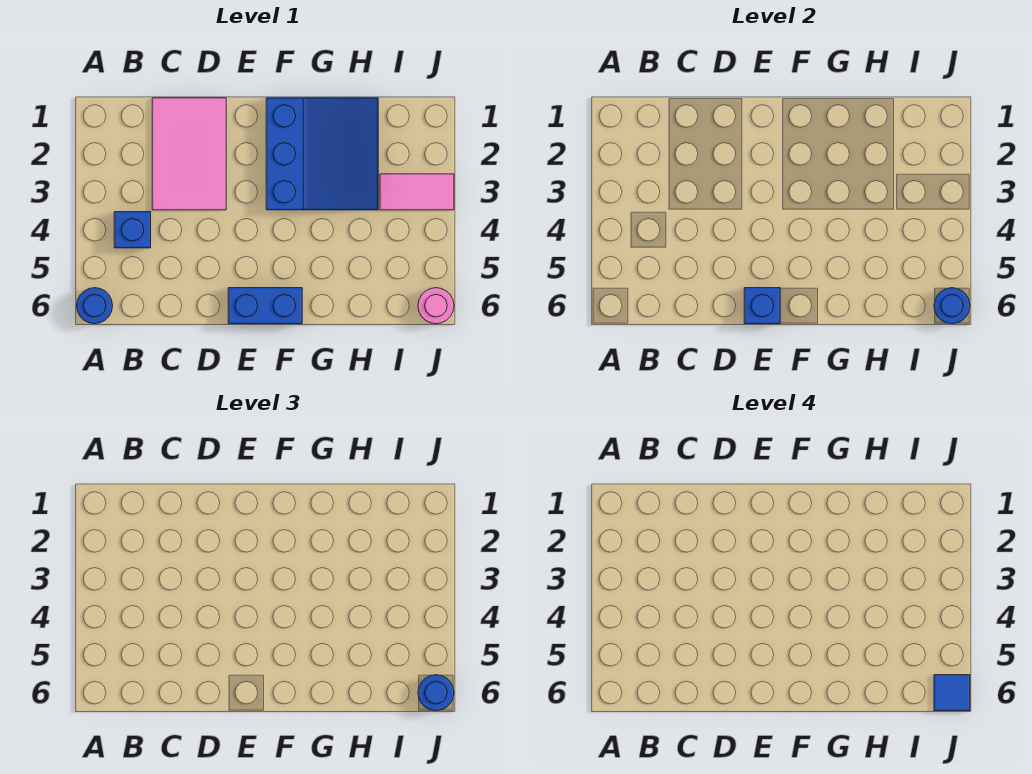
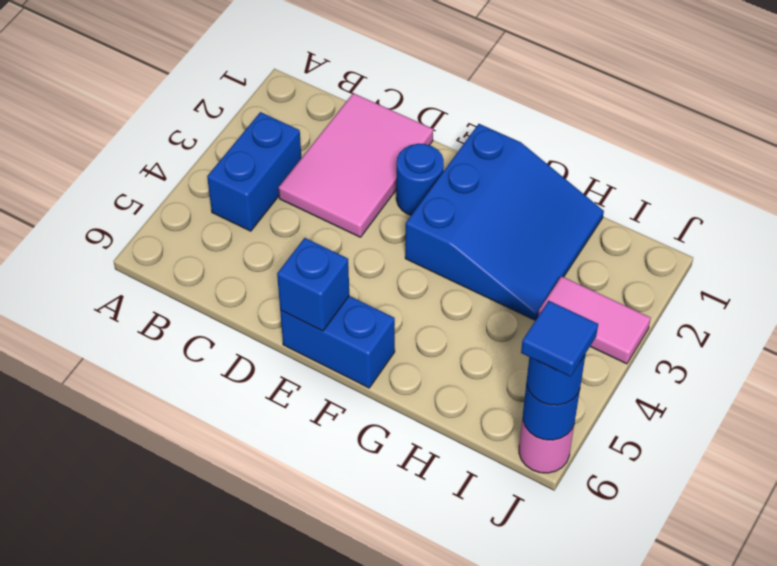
blue round brick A6 level 1 -> blue round brick E2 level 1
blue brick B4 level 1 -> blue brick B3:B4 level 1

